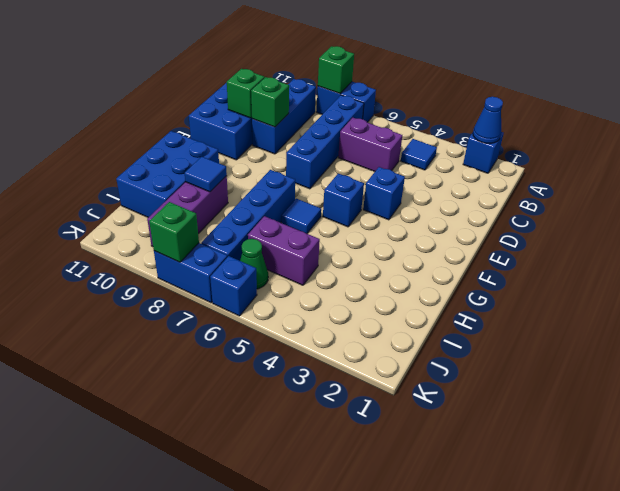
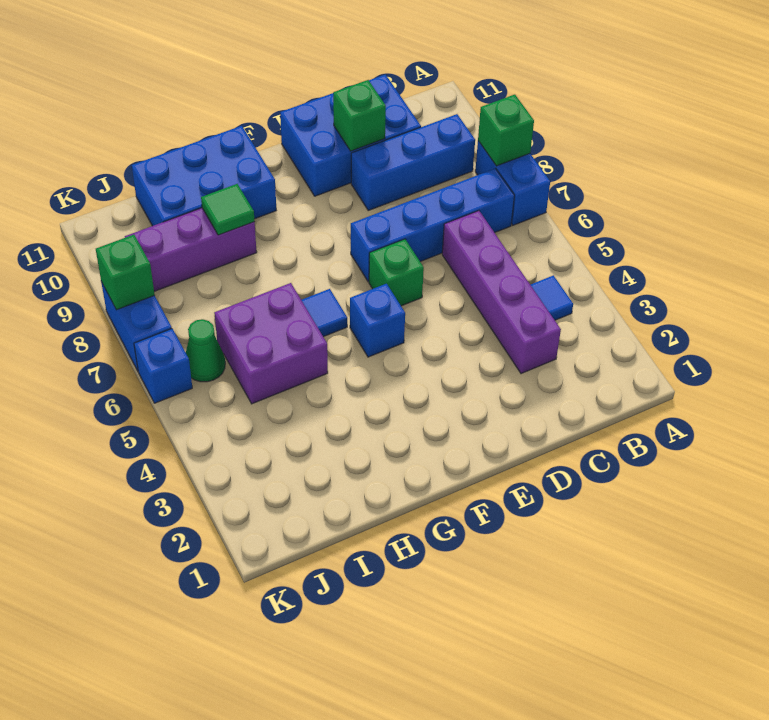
blue brick A2 level 1 -> none
blue cone A2 level 2 -> none
purple brick C5:C6 level 1 -> purple brick C3:C6 level 1
green brick D9 level 2 -> green brick E6 level 1
blue brick E4 level 1 -> none
blue brick G7:J7 level 1 -> none
blue tile H9 level 2 -> green tile H9 level 2
purple brick I5:I6 level 1 -> purple brick H5:I6 level 1

